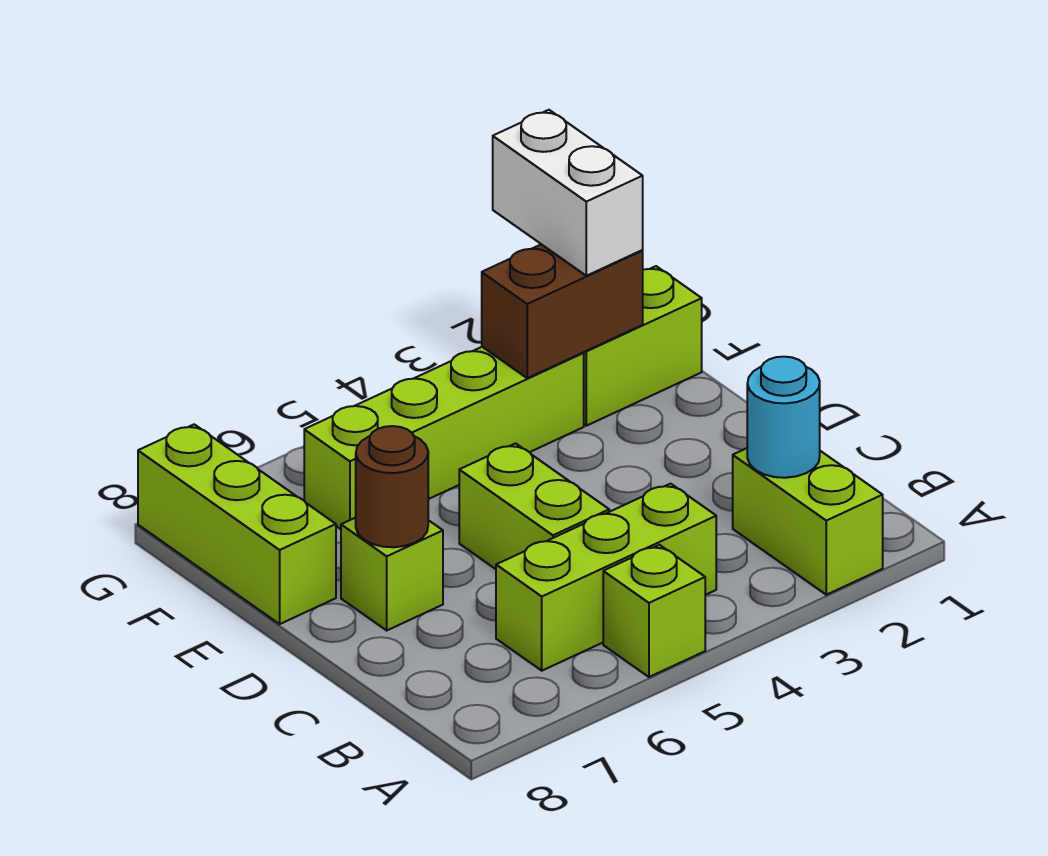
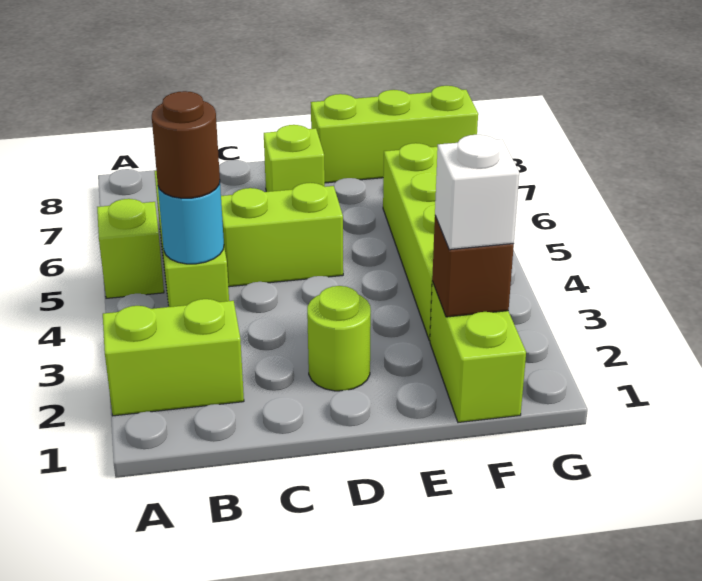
cyan round brick B2 level 2 -> cyan round brick B4 level 2
none -> lime round brick D2 level 1
brown round brick D7 level 2 -> brown round brick B4 level 3
brown brick F2:F3 level 2 -> brown brick F2 level 2
white brick F2:G2 level 3 -> white brick F2 level 3

